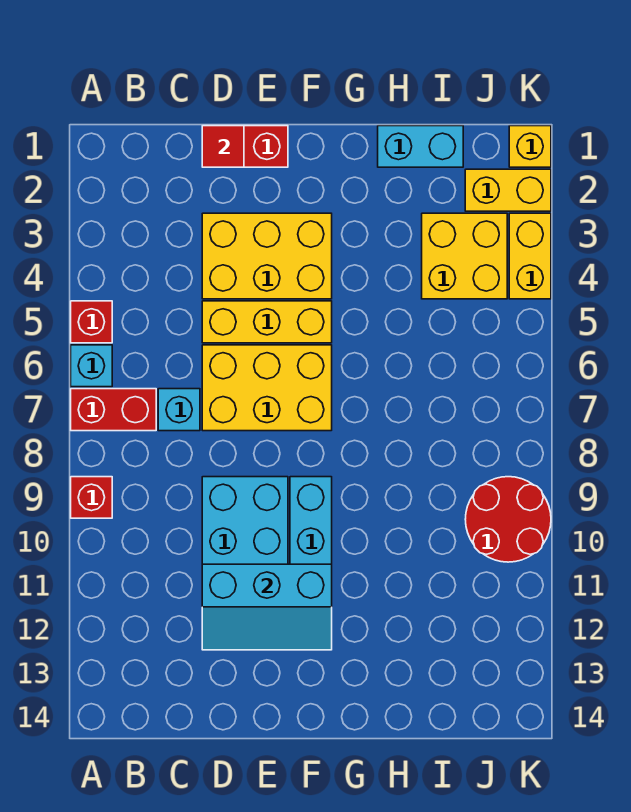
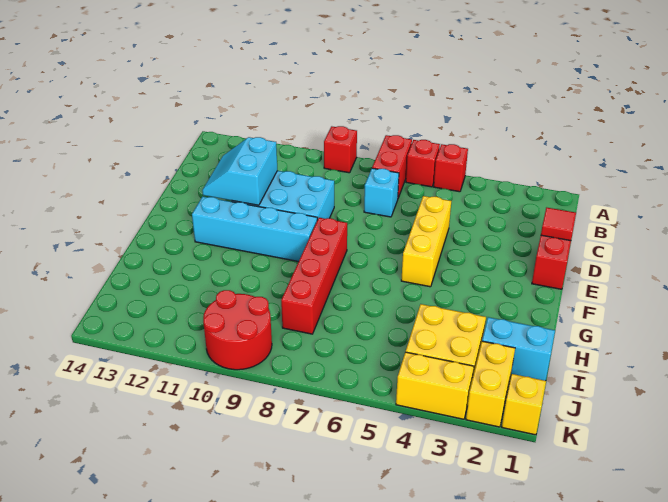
cyan brick A6 level 1 -> red brick A6 level 1
yellow brick D3:F4 level 1 -> none
yellow brick D6:F7 level 1 -> none
cyan slope D11:F12 level 2 top 11 -> cyan slope D11:E12 level 2 top 11
none -> red brick F8:I8 level 1
cyan brick H1:I1 level 1 -> cyan brick I1:I2 level 1

